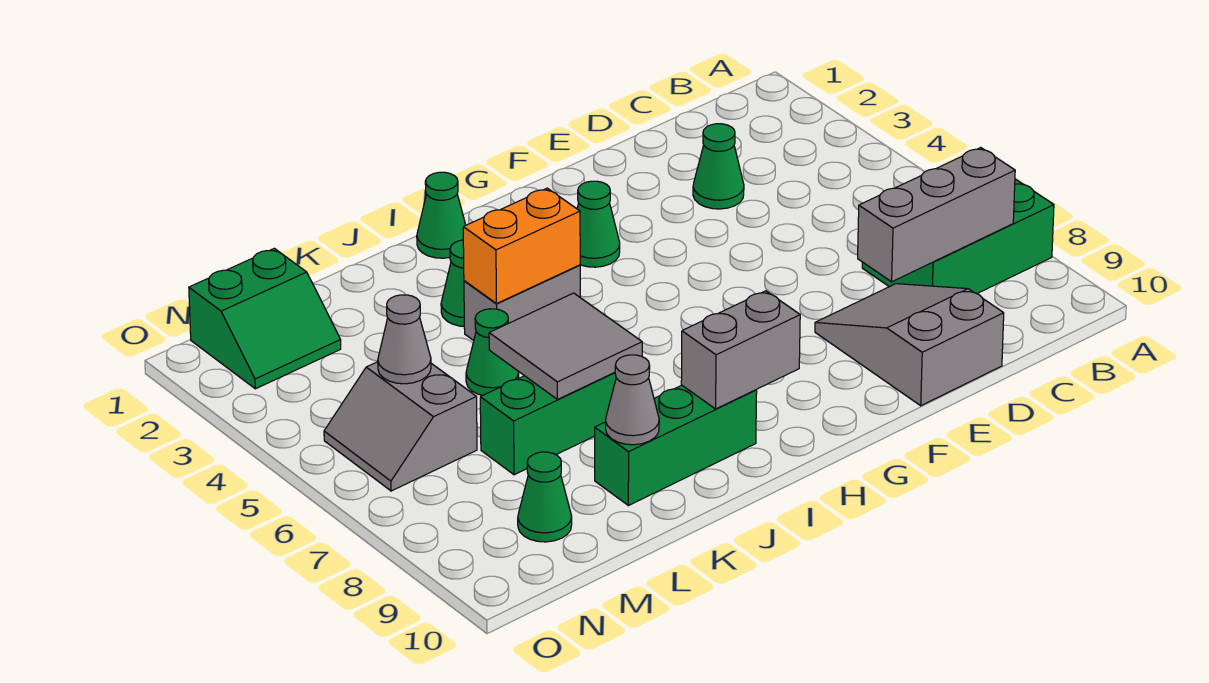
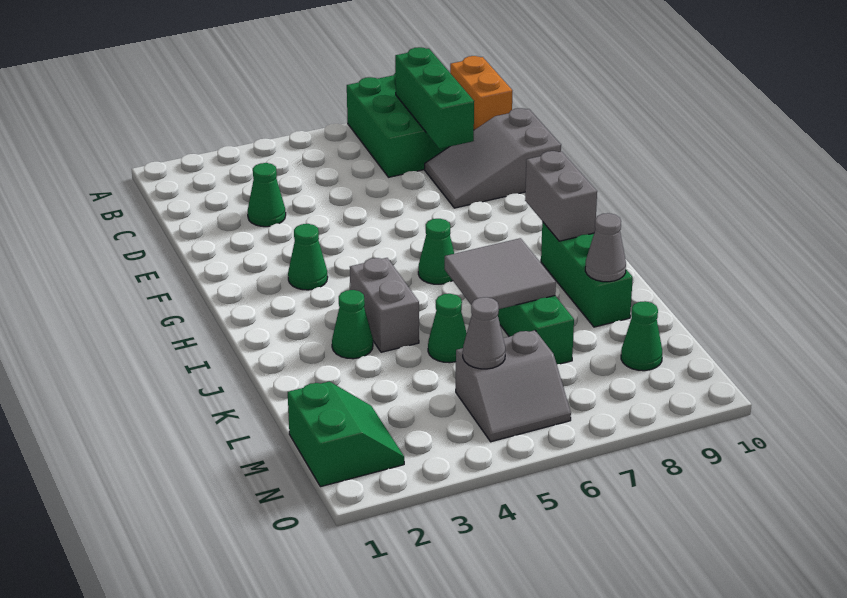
grey brick B8:D8 level 2 -> green brick B8:D8 level 2
green cone I1 level 1 -> green cone H6 level 1
orange brick I4:J4 level 2 -> orange brick A10:B10 level 1

